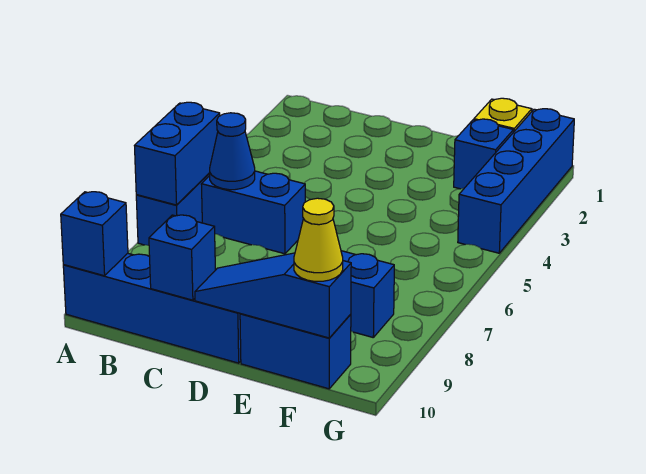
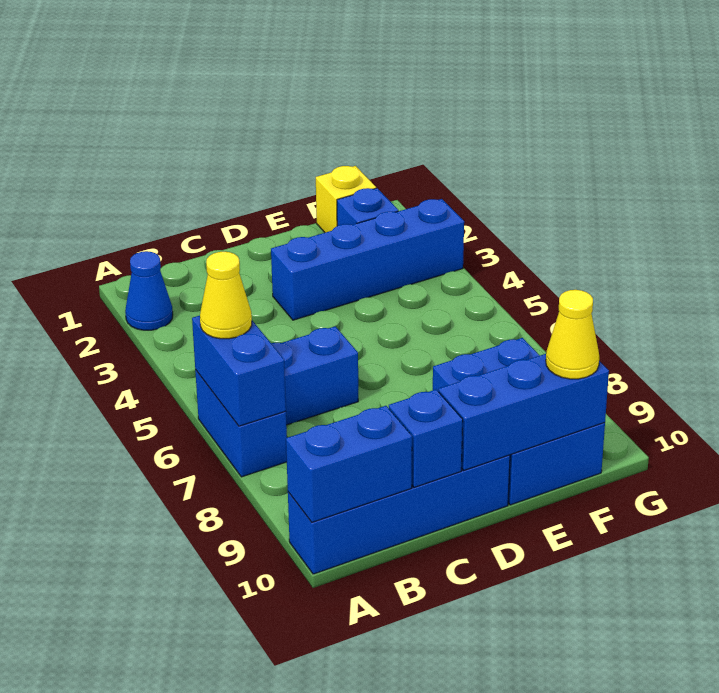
none -> yellow cone A6 level 3
blue brick A10 level 2 -> blue brick A10:B10 level 2
blue cone B6 level 2 -> blue cone A2 level 1
blue slope D10:F10 level 2 top F -> blue brick D10:F10 level 2
blue brick G1:G4 level 1 -> blue brick D3:G3 level 1

